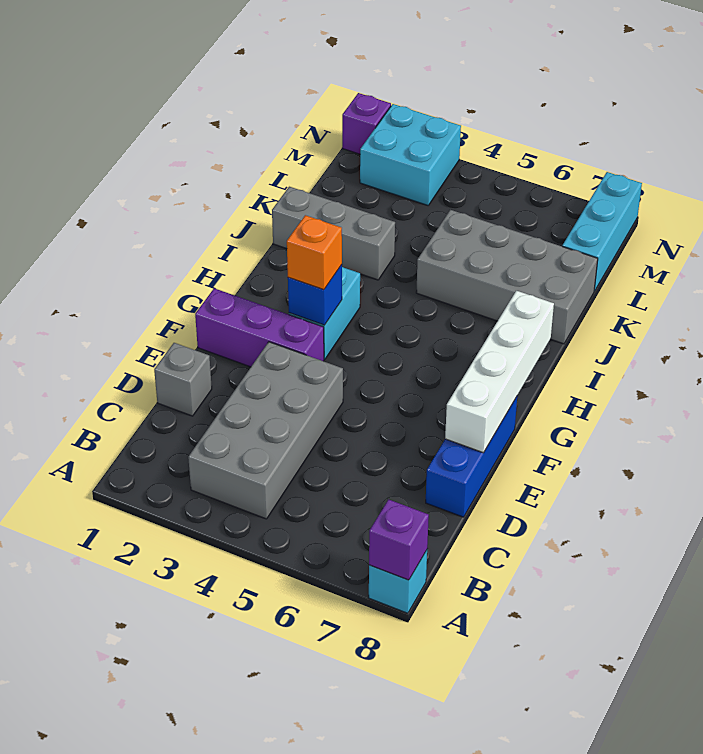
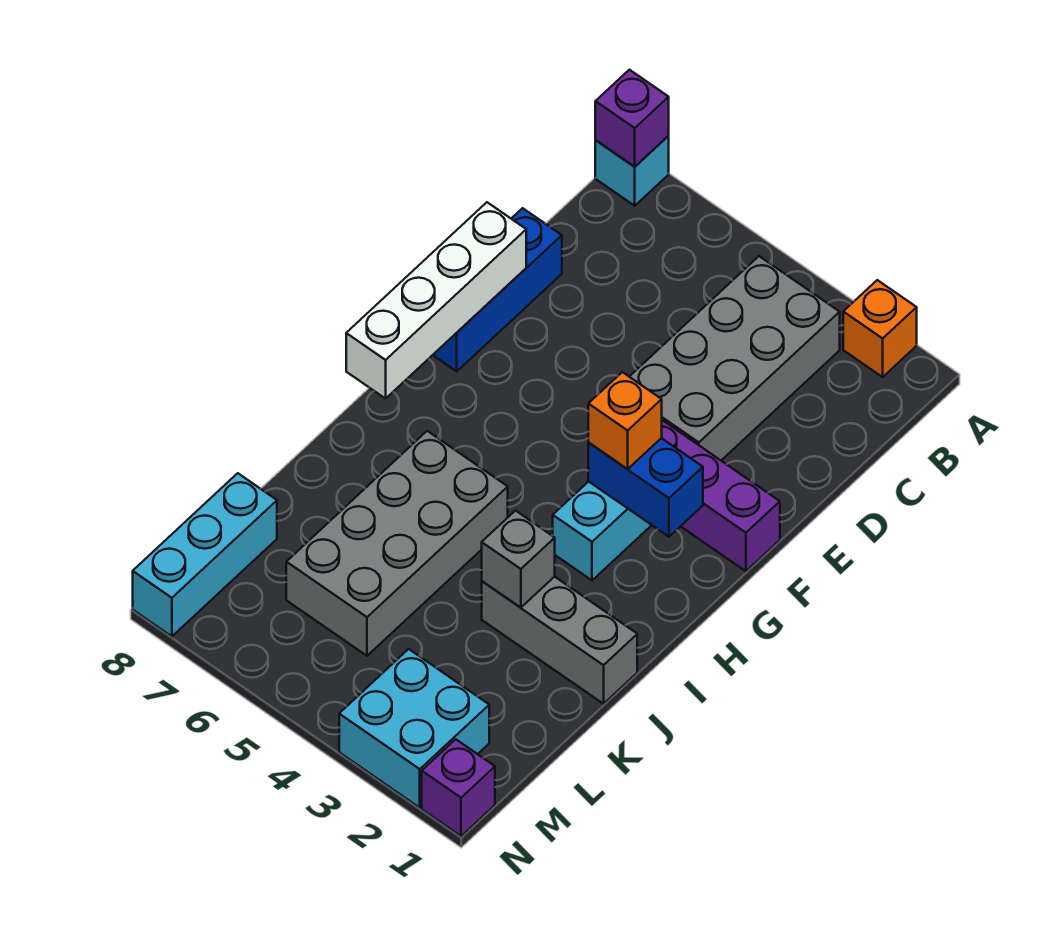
none -> orange brick A2 level 1
grey brick D1 level 1 -> grey brick J3 level 2
blue brick G3 level 2 -> blue brick G2:G3 level 2
grey brick J5:K8 level 1 -> grey brick I5:L6 level 1

